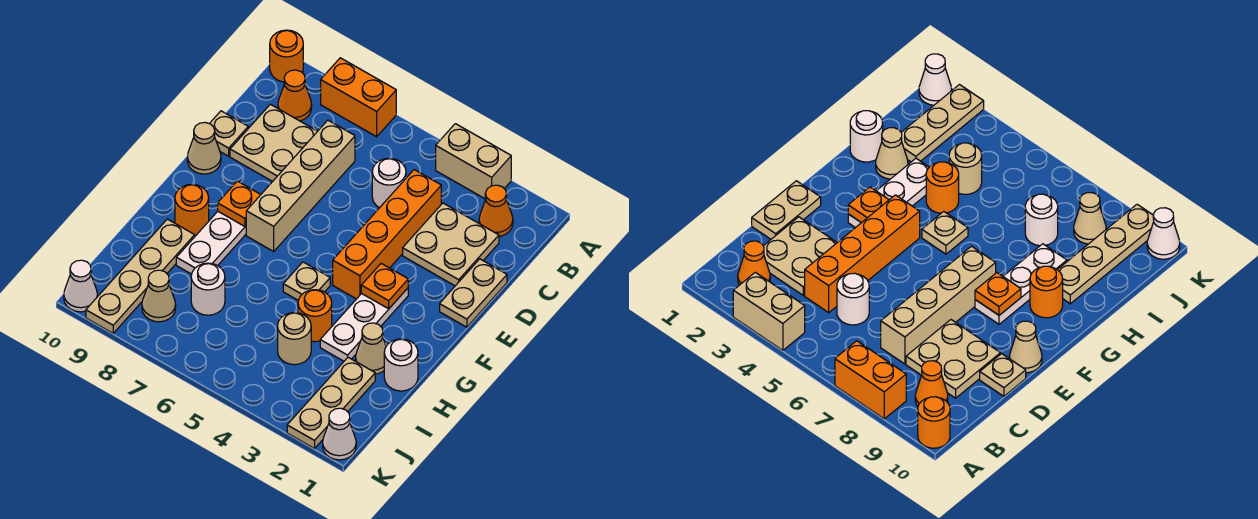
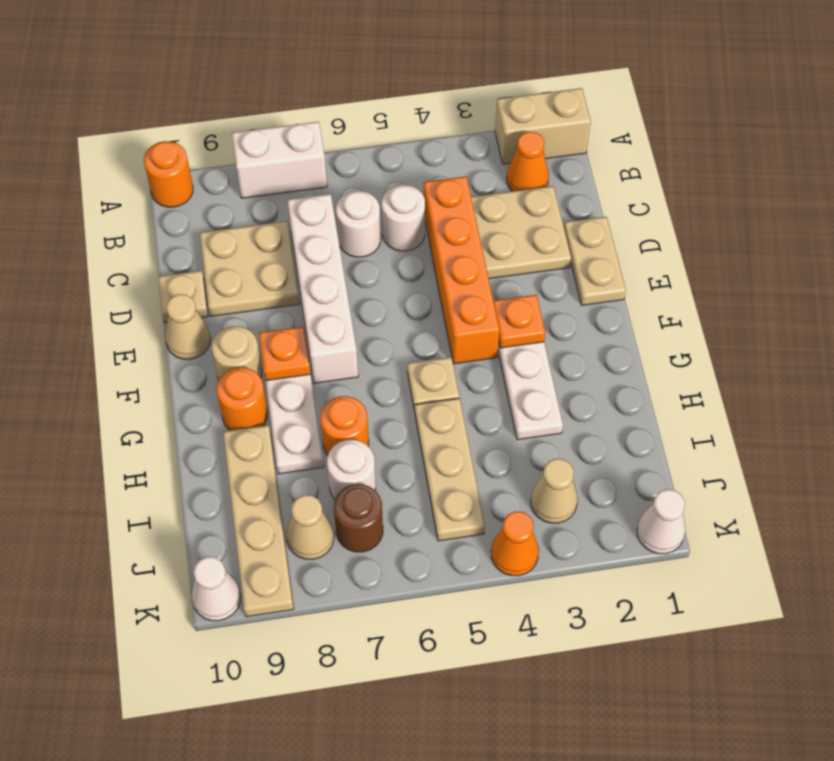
tan brick A3:A4 level 1 -> tan brick A1:A2 level 1
orange brick A7:A8 level 1 -> white brick A7:A8 level 1
orange cone B9 level 1 -> orange cone K4 level 1
tan brick C7:F7 level 1 -> white brick C7:F7 level 1
white round brick H1 level 1 -> white round brick C6 level 1
tan cone H2 level 1 -> tan cone J3 level 1
orange round brick H4 level 1 -> orange round brick H7 level 1
tan plate I2:K2 level 1 -> tan plate H5:J5 level 1
tan round brick I4 level 1 -> tan round brick F9 level 1
none -> brown round brick J7 level 1

